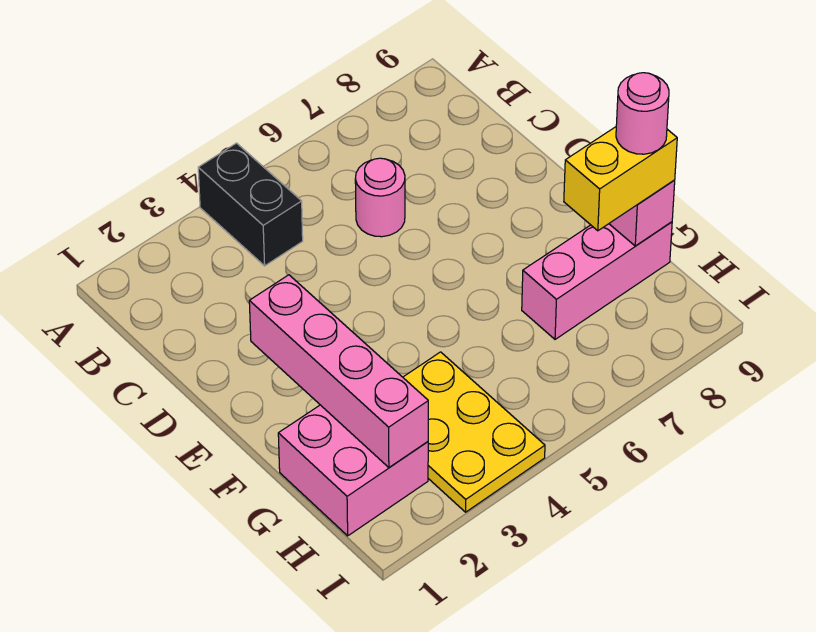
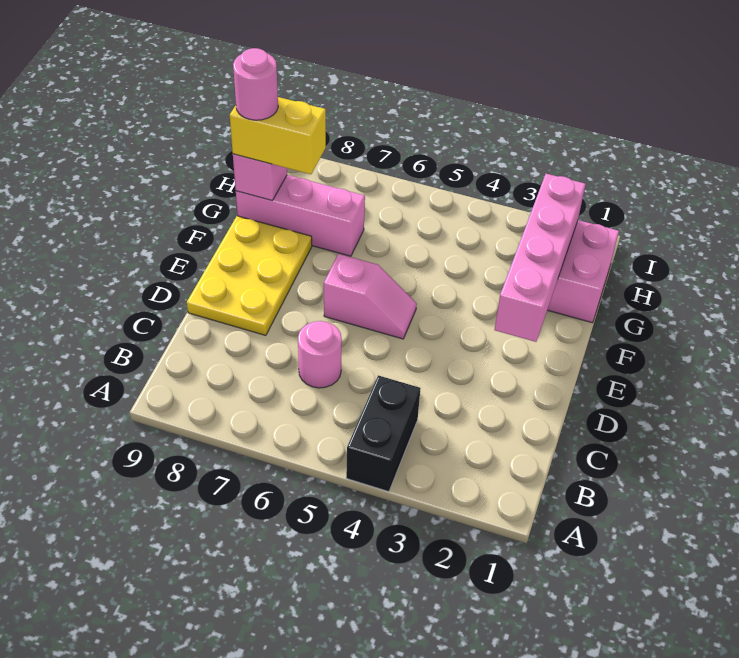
none -> pink slope E5:E6 level 1 top 6
yellow plate G3:I4 level 1 -> yellow plate D8:F9 level 1

